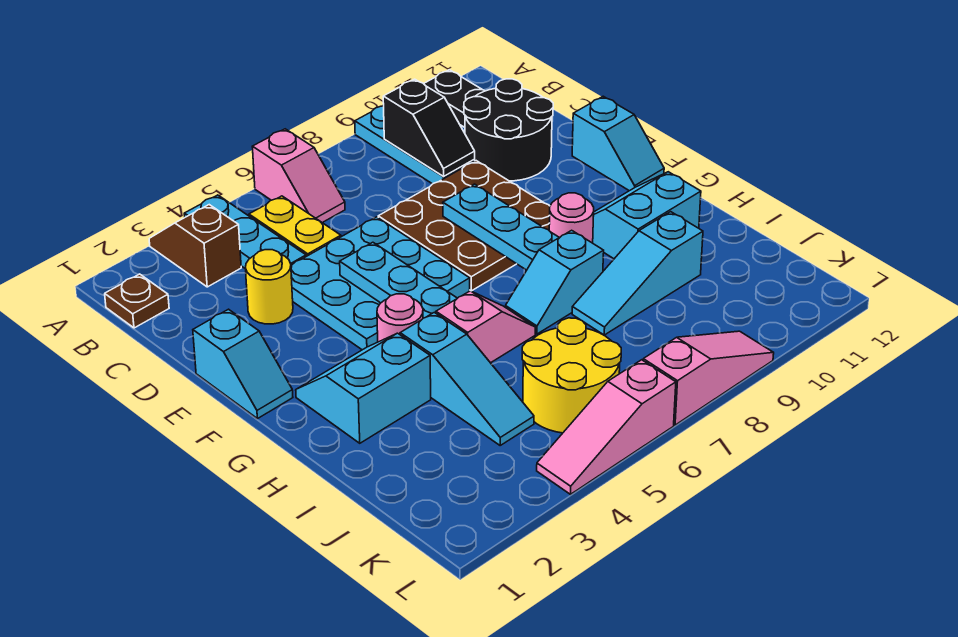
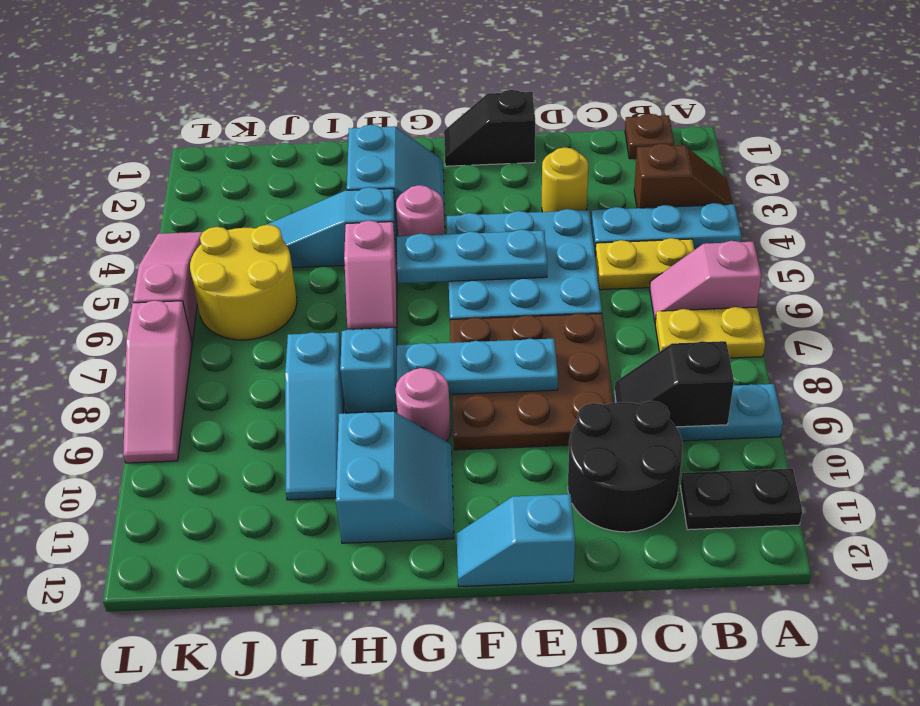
none -> yellow plate A7:B7 level 1
cyan slope E1:F1 level 1 top E -> black slope E1:F1 level 1 top E
cyan slope I8:I10 level 1 top 10 -> cyan slope I8:I10 level 1 top 8

